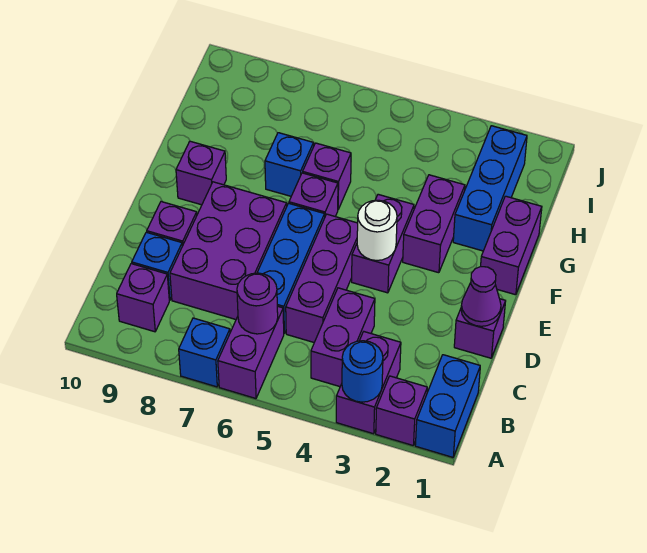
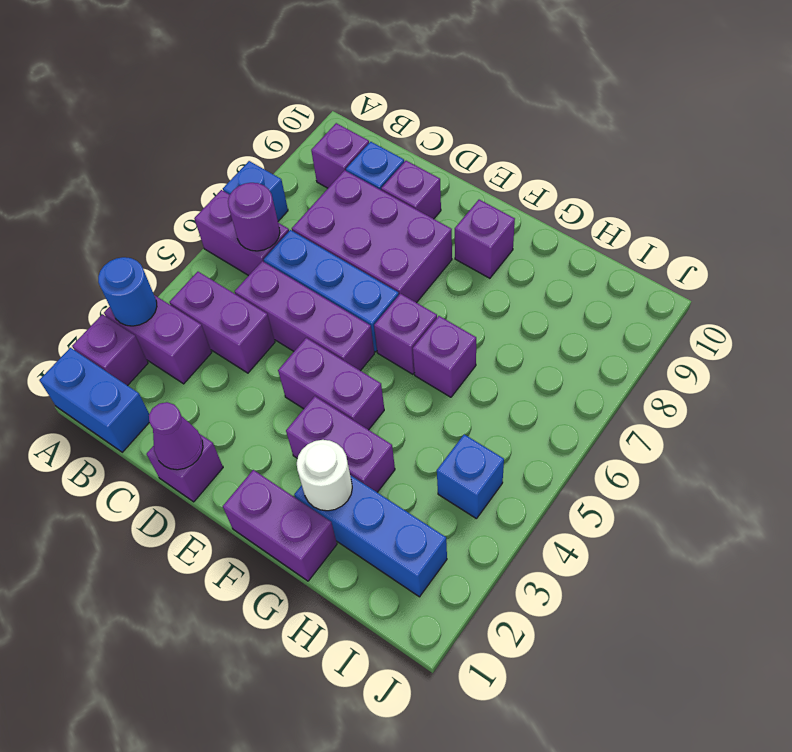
white round brick E4 level 2 -> white round brick G2 level 2
blue brick G7 level 1 -> blue brick I4 level 1

